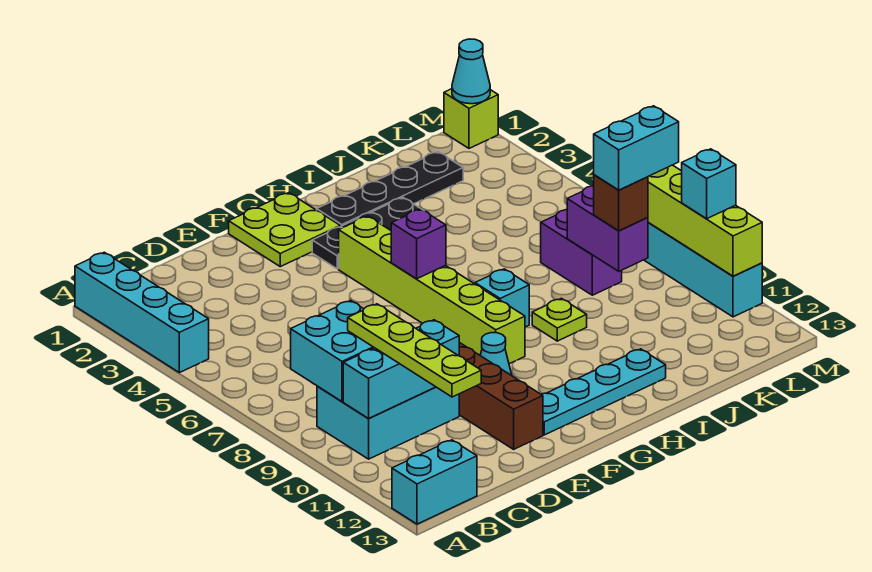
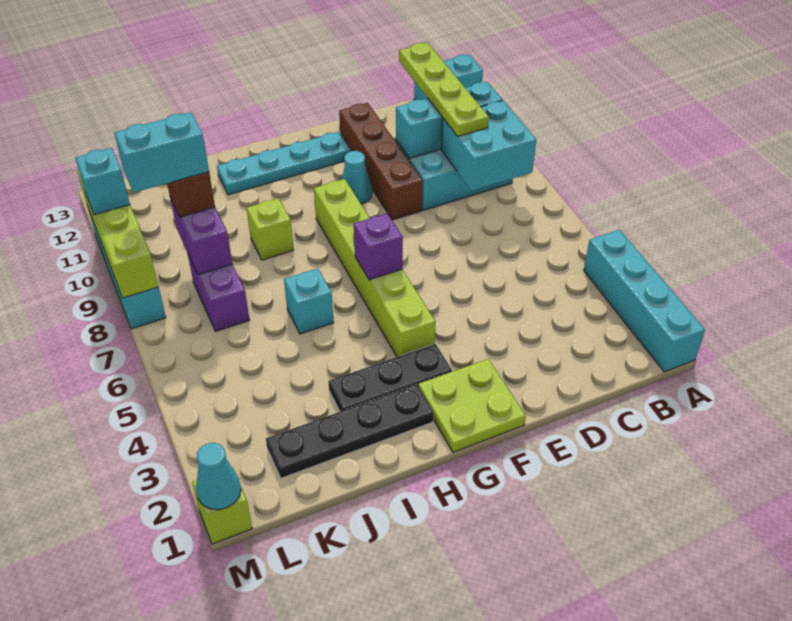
cyan brick H8 level 1 -> cyan brick I6 level 1
lime plate I9 level 1 -> lime brick I9 level 1

